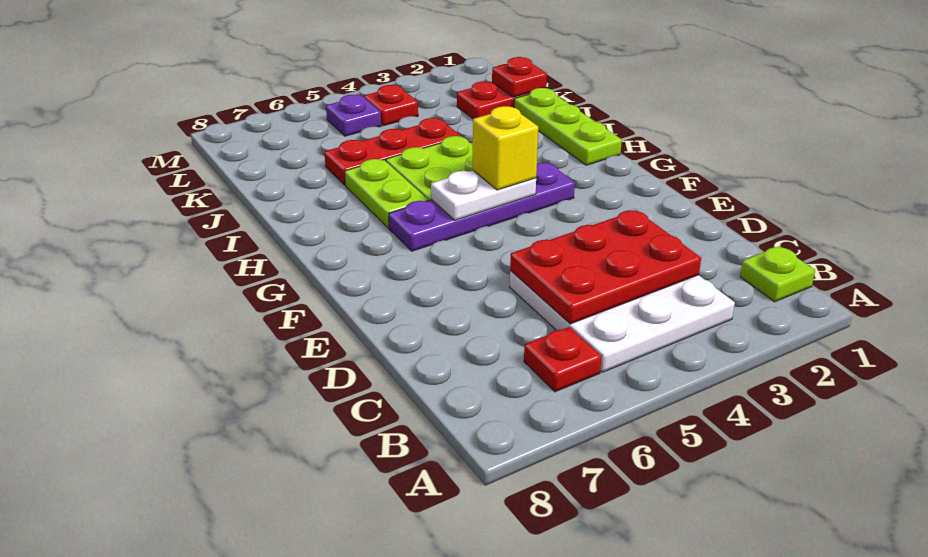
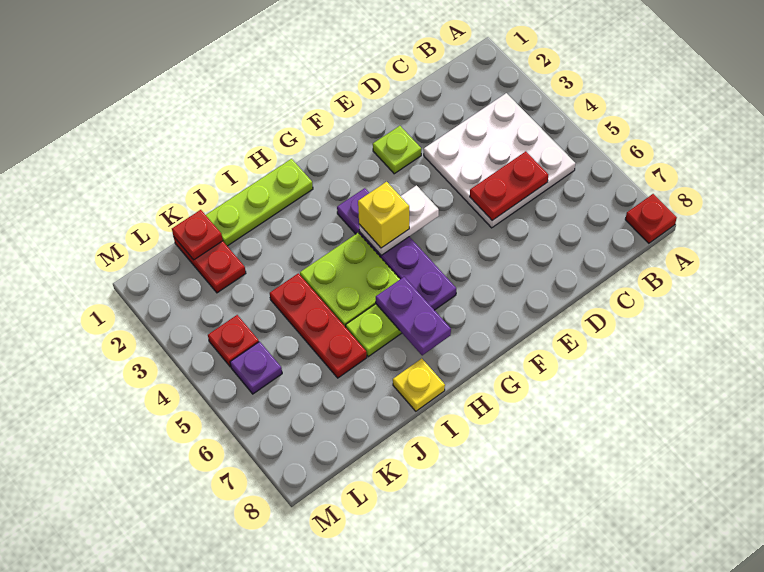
lime plate B1 level 1 -> lime plate E2 level 1
red plate B6 level 1 -> red plate A8 level 1
red plate C3:D5 level 2 -> red plate C5:D5 level 2
white plate G4:G5 level 2 -> white plate F4:G4 level 2
none -> purple plate H6:H7 level 2
none -> yellow plate I8 level 1

